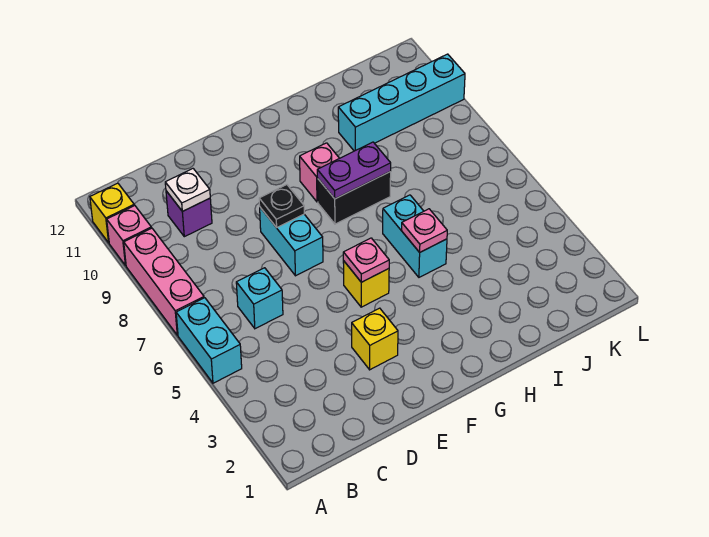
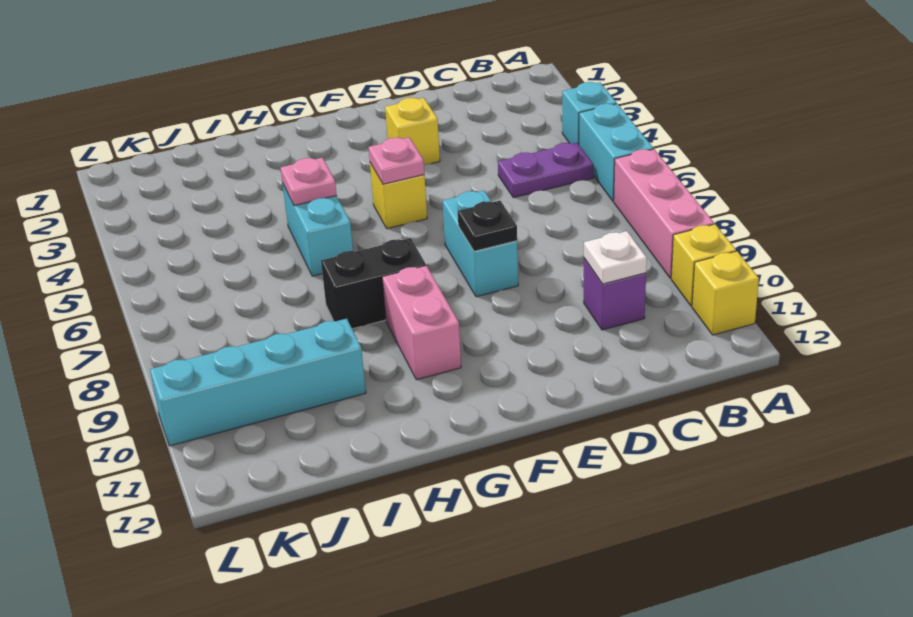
pink brick A10 level 1 -> yellow brick A10 level 1
cyan brick C6 level 1 -> cyan brick A4 level 1
purple plate G8:H8 level 2 -> purple plate B5:C5 level 1
pink brick G9 level 1 -> pink brick G9:G10 level 1

